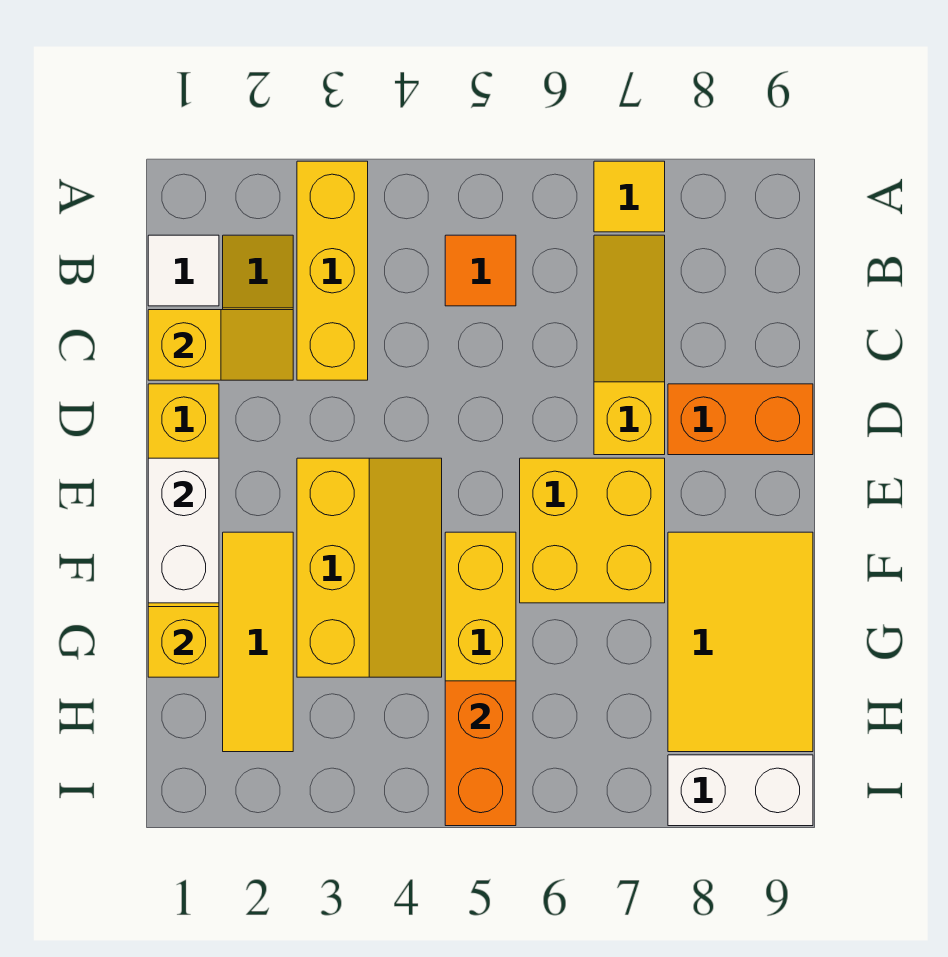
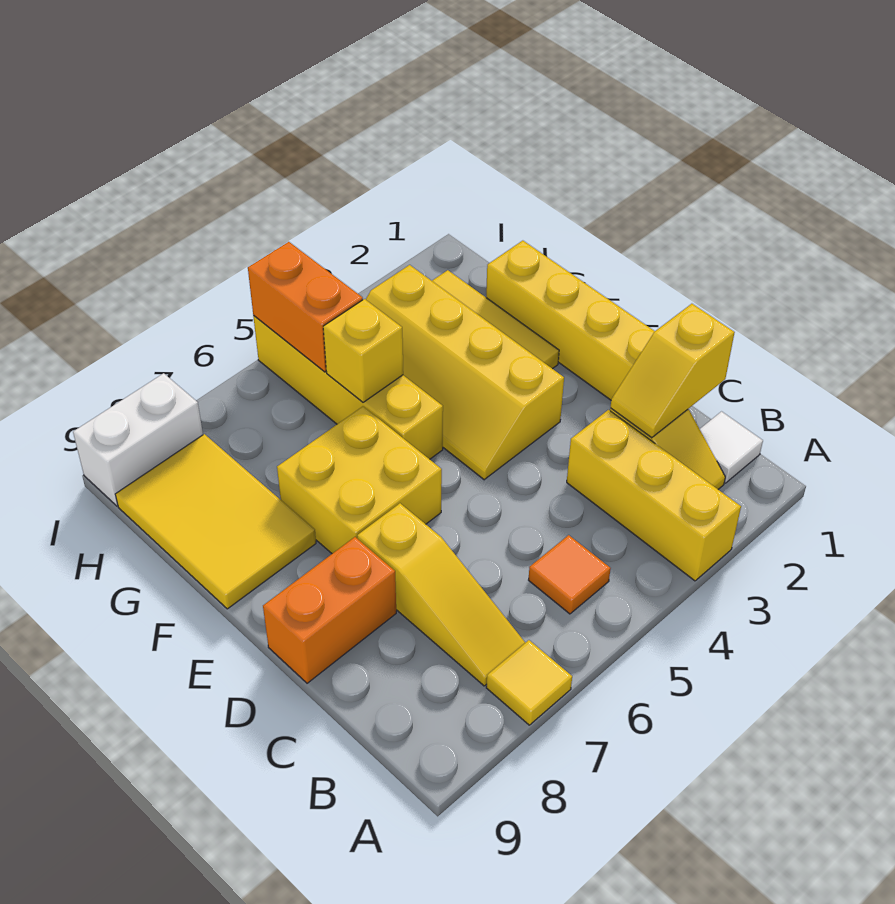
white brick E1:F1 level 2 -> none
yellow slope E3:G4 level 1 top 3 -> yellow slope E3:H4 level 1 top 3
yellow brick G1 level 2 -> yellow brick G5 level 2

